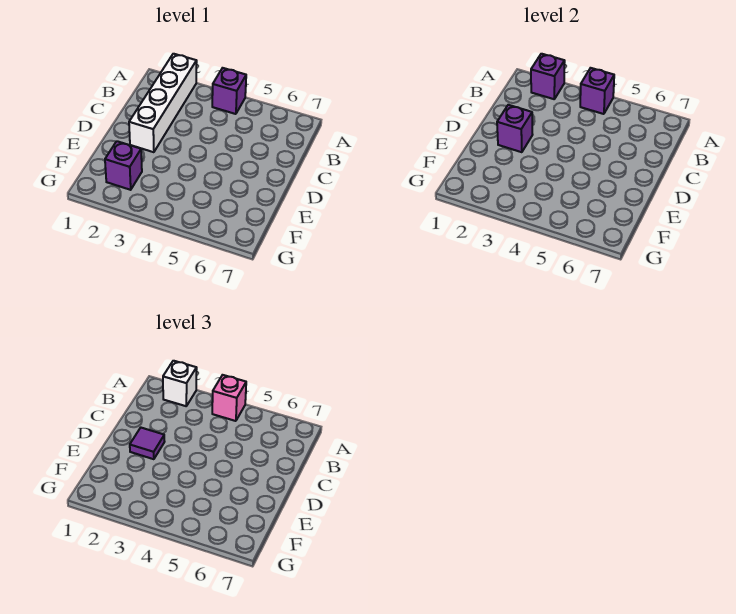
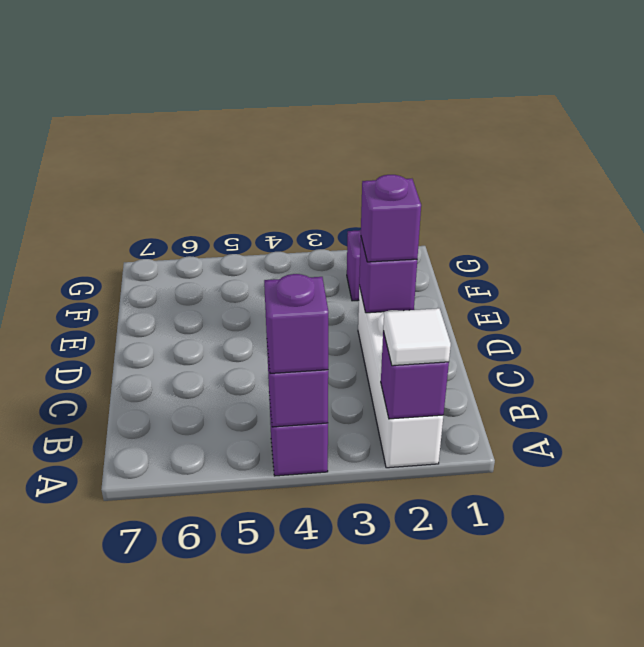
white brick A2 level 3 -> white tile A2 level 3
pink brick A4 level 3 -> purple brick A4 level 3
purple tile D2 level 3 -> purple brick D2 level 3

